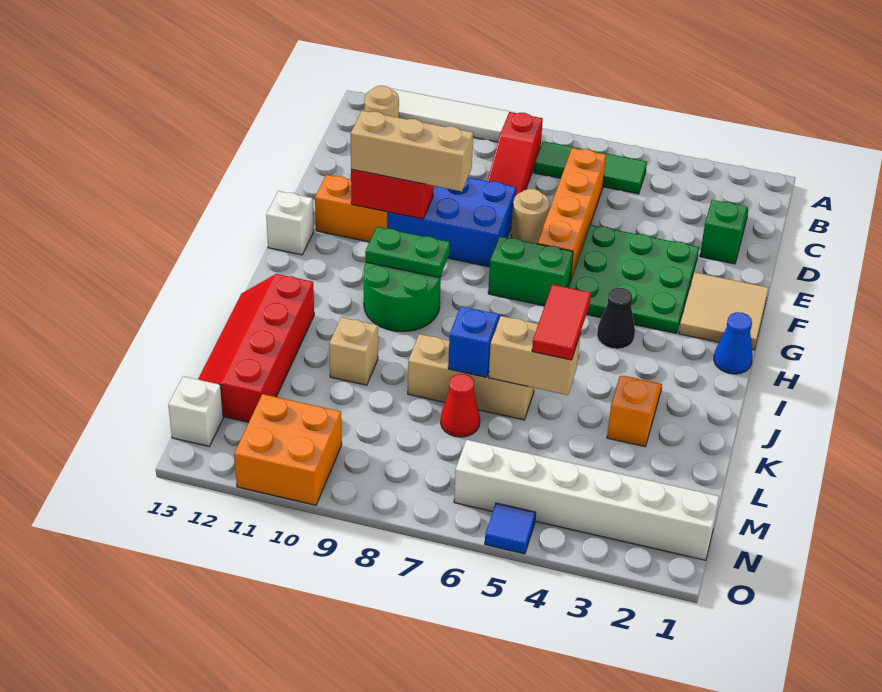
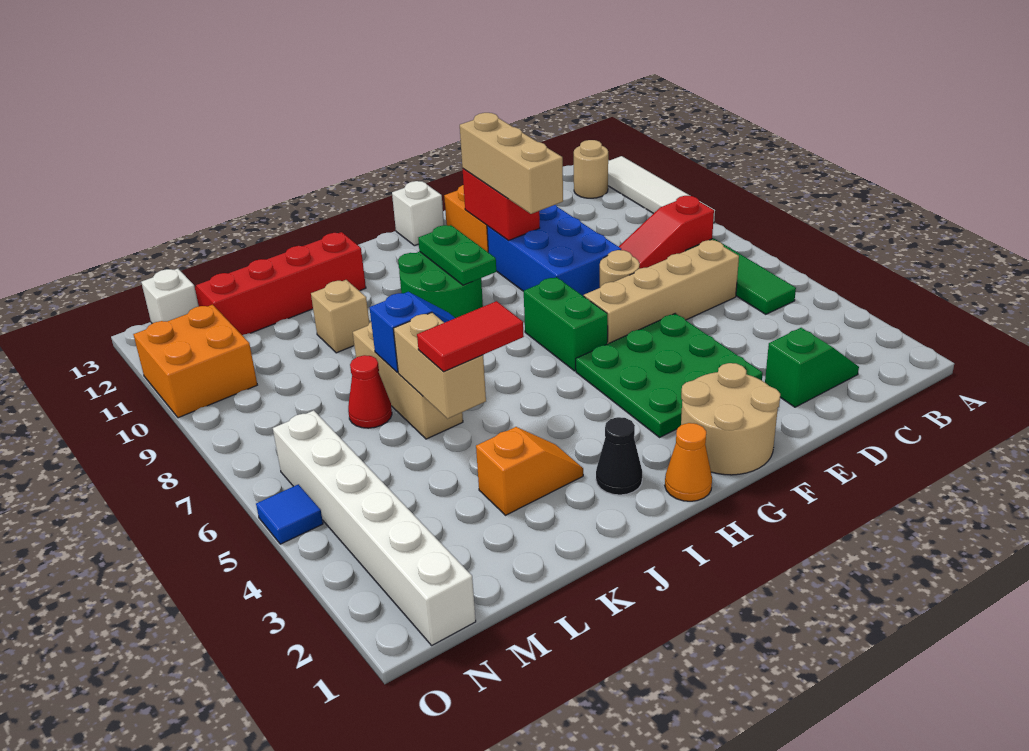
orange brick C6:F6 level 1 -> tan brick C6:F6 level 1
tan tile F1:G2 level 1 -> tan round brick F1:G2 level 1
blue cone H1 level 1 -> orange cone H1 level 1
black cone H4 level 1 -> black cone I2 level 1

